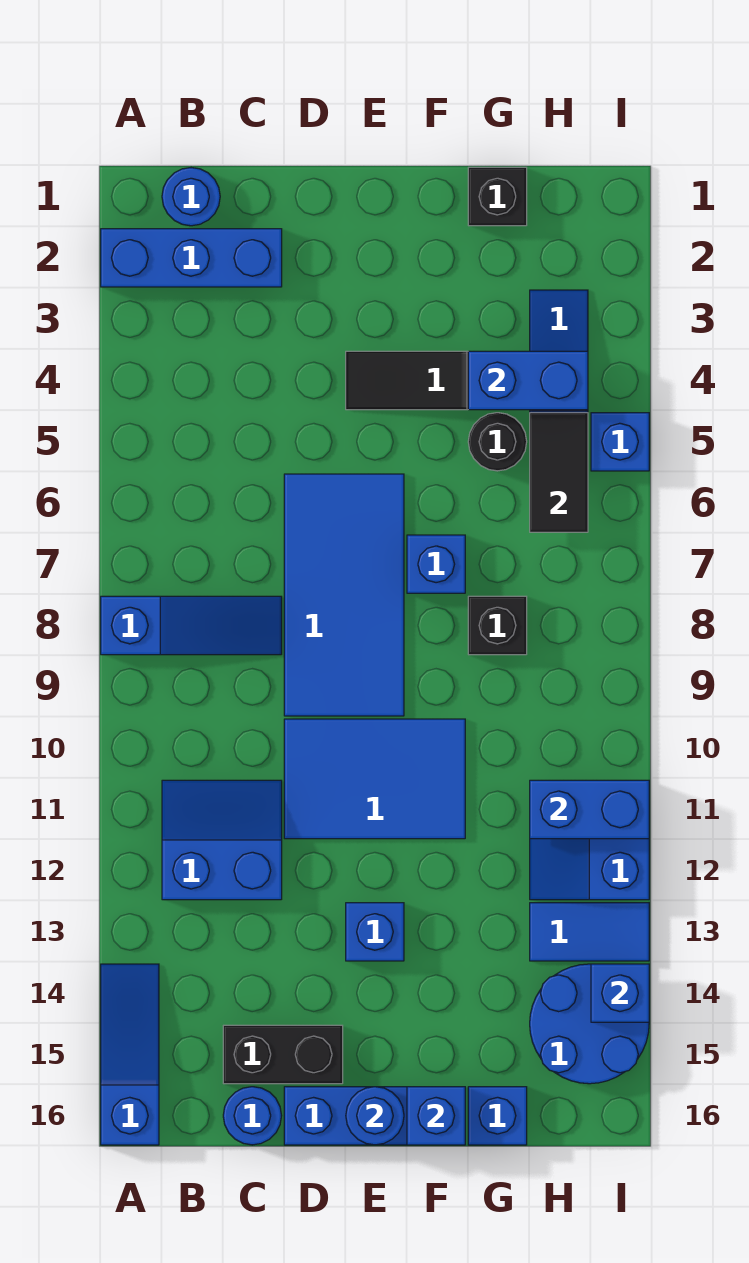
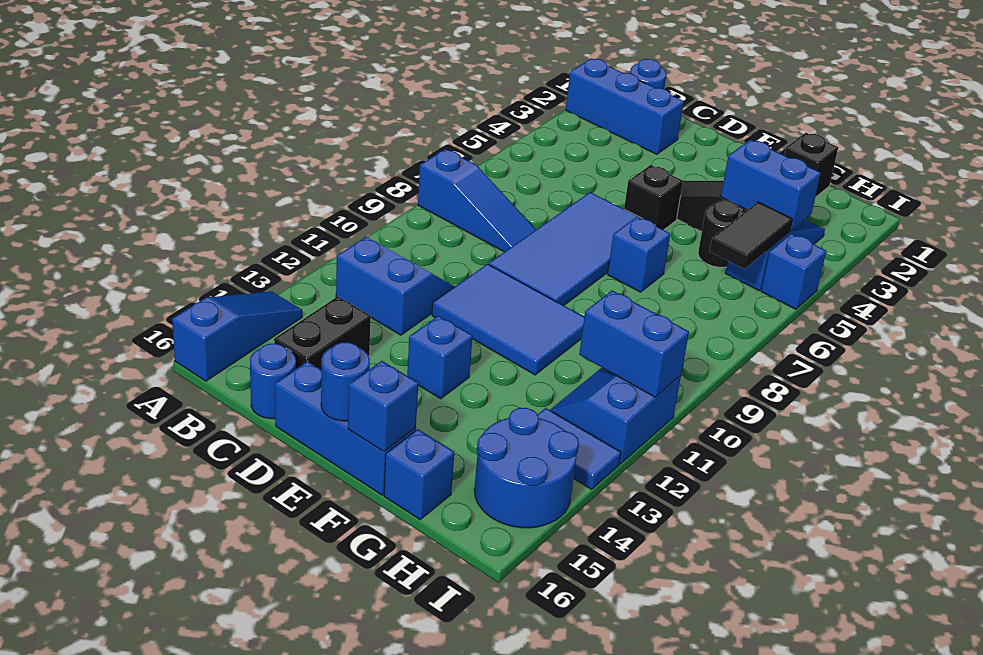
black brick C15:D15 level 1 -> black brick C14:C15 level 1
black brick G8 level 1 -> black brick E5 level 1
blue brick I14 level 2 -> none

